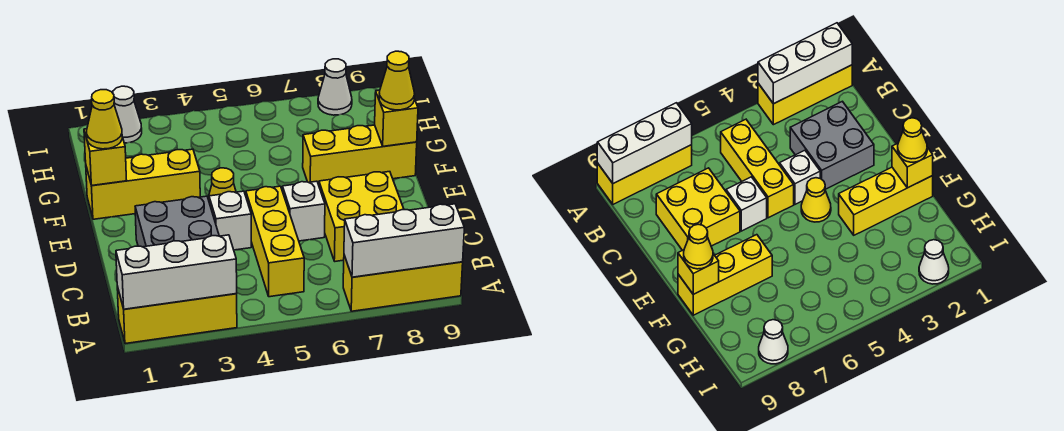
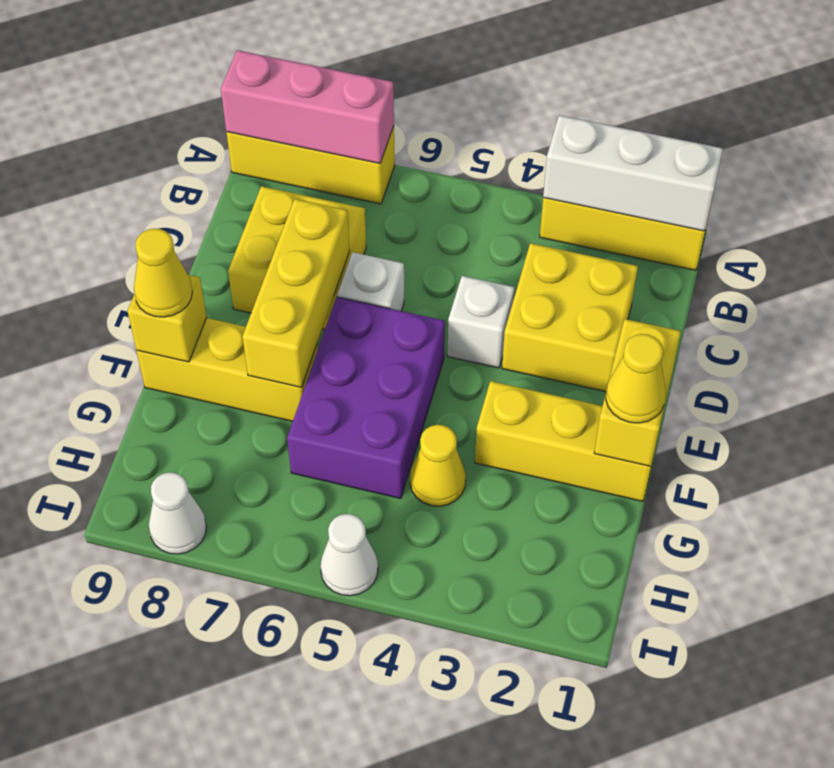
white brick A7:A9 level 2 -> pink brick A7:A9 level 2
yellow brick B5:D5 level 1 -> yellow brick D7:F7 level 2
grey brick C2:D3 level 1 -> yellow brick C2:D3 level 1
yellow cone E4 level 1 -> yellow cone G4 level 1
none -> purple brick E5:G6 level 1
yellow brick F1 level 2 -> yellow brick E1:F1 level 2
white cone I2 level 1 -> white cone I5 level 1

